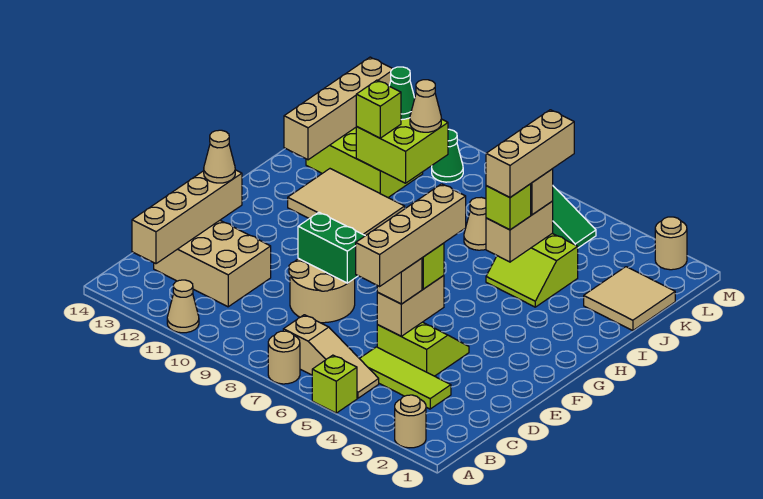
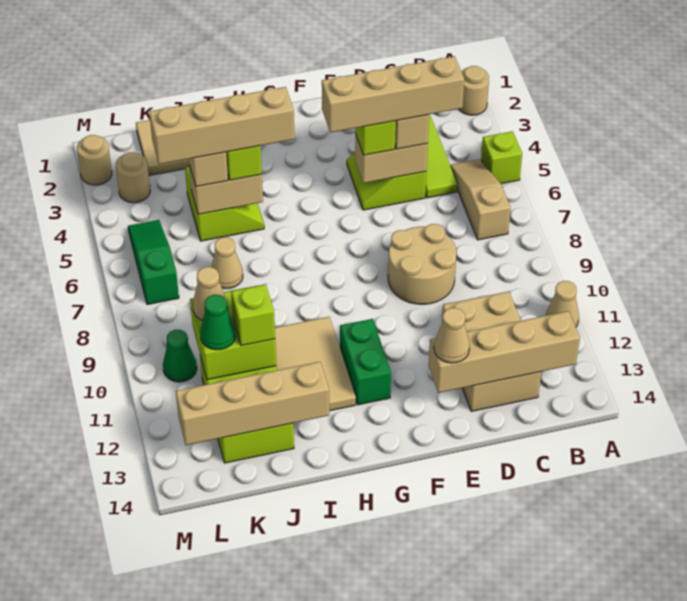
tan round brick A7 level 1 -> tan round brick L3 level 1
green brick E8:E9 level 2 -> green brick G11:G12 level 1
tan brick I5:K5 level 4 -> tan brick H5:K5 level 4

